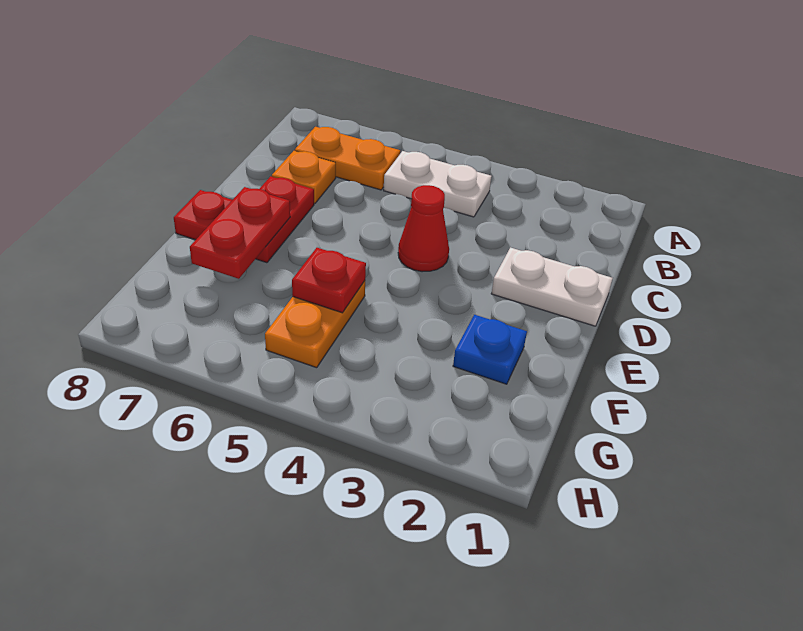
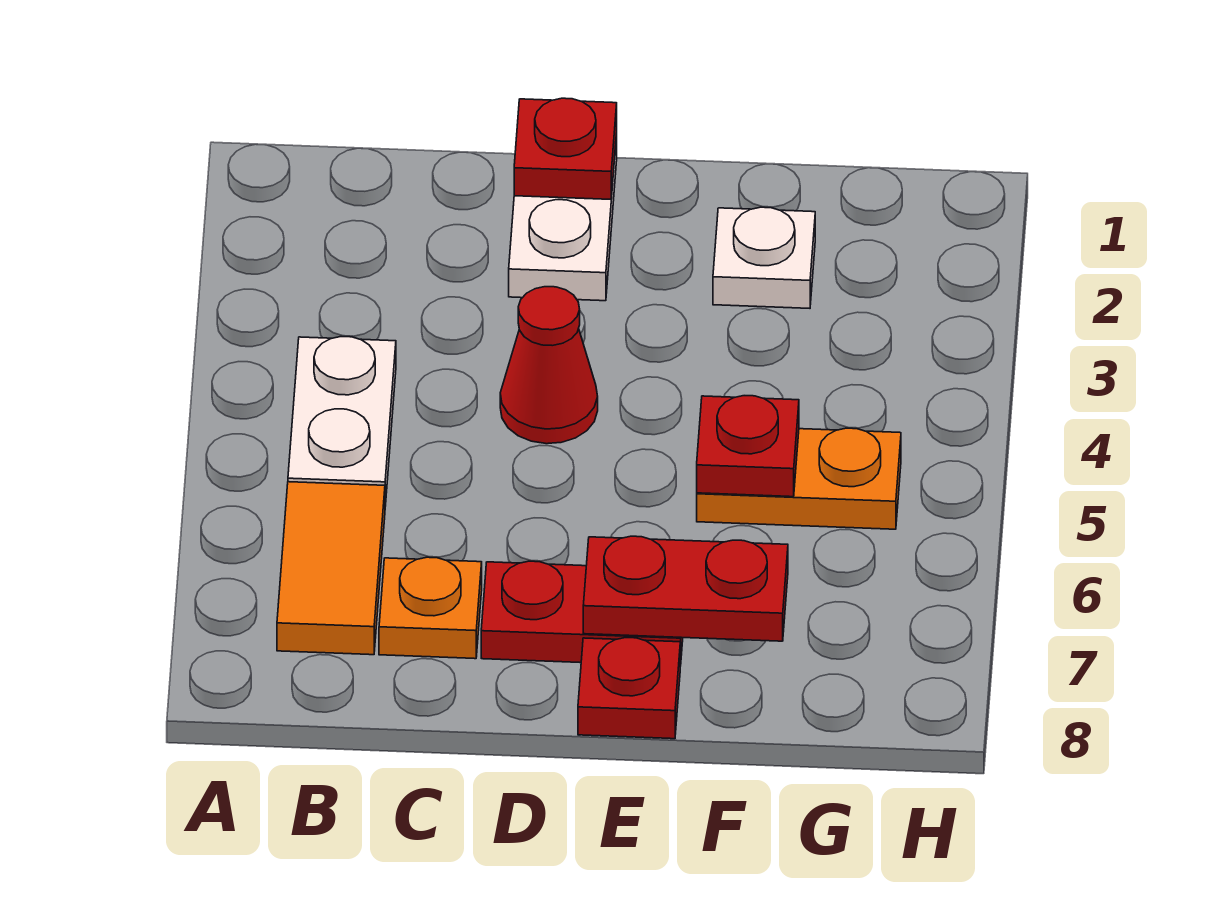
orange plate B6:B7 level 1 -> orange tile B6:B7 level 1
none -> red plate D1 level 2
blue plate F2 level 1 -> white plate F2 level 1

